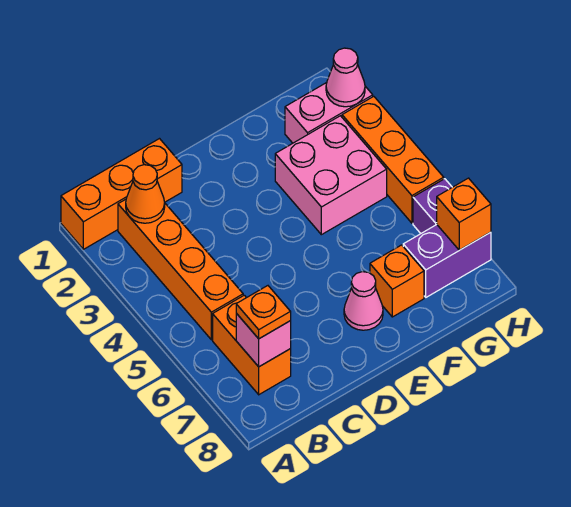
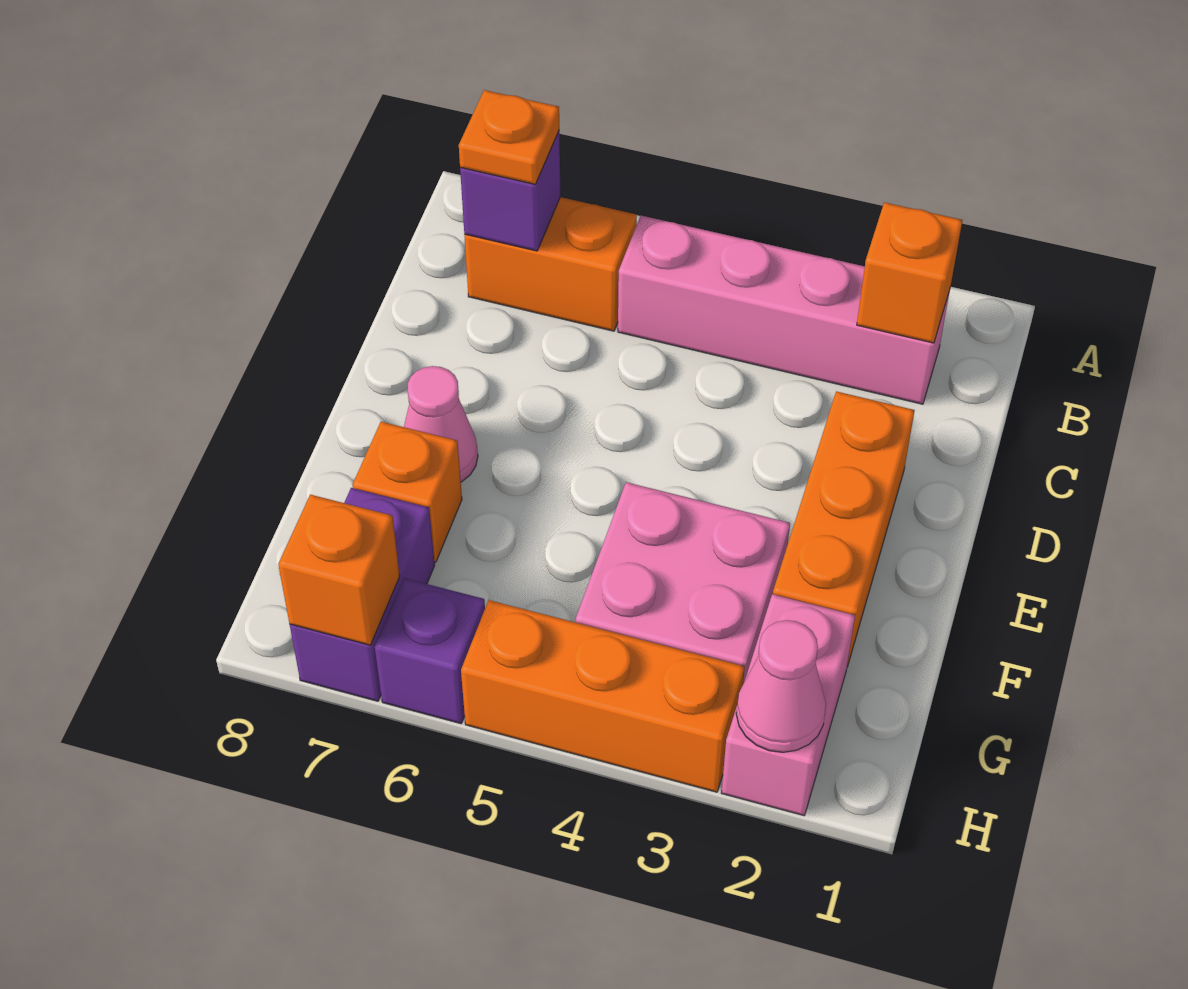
orange brick A1:C1 level 1 -> orange brick D2:F2 level 1
orange brick B2:B5 level 1 -> pink brick B2:B5 level 1
orange cone B2 level 2 -> orange brick B2 level 2
pink brick B7 level 2 -> purple brick B7 level 2

